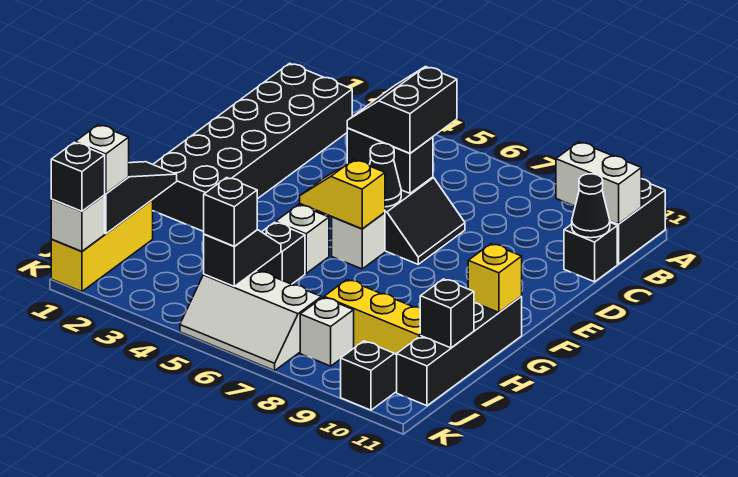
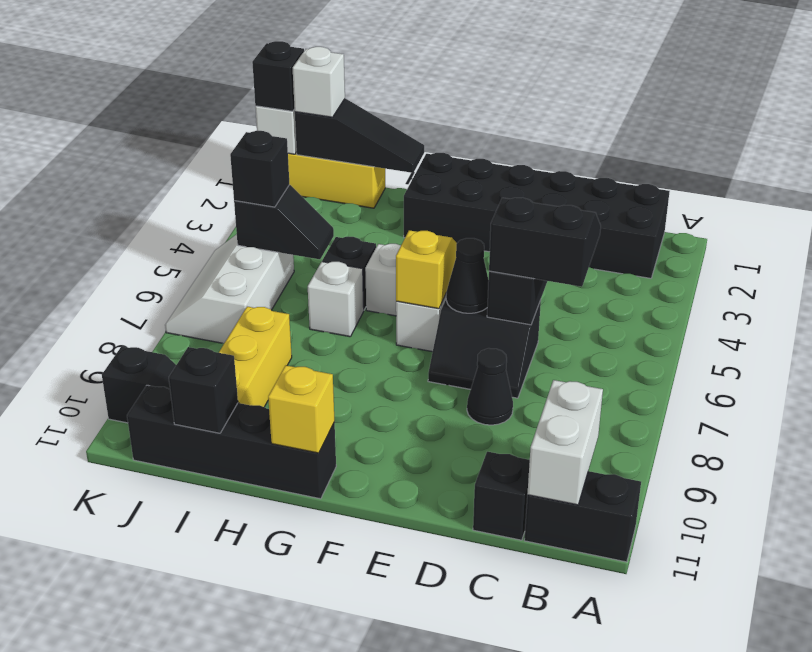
black cone C11 level 2 -> black cone D8 level 1
white brick J8 level 1 -> white brick H6 level 1

